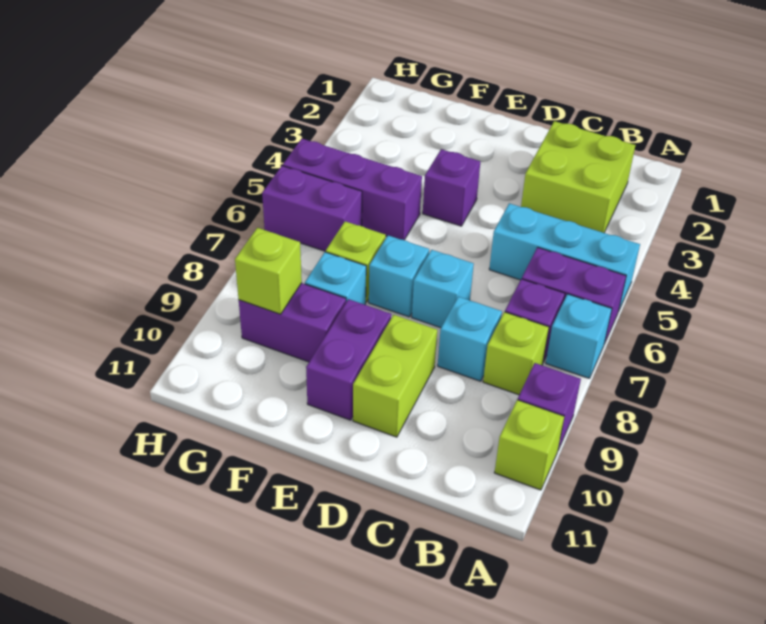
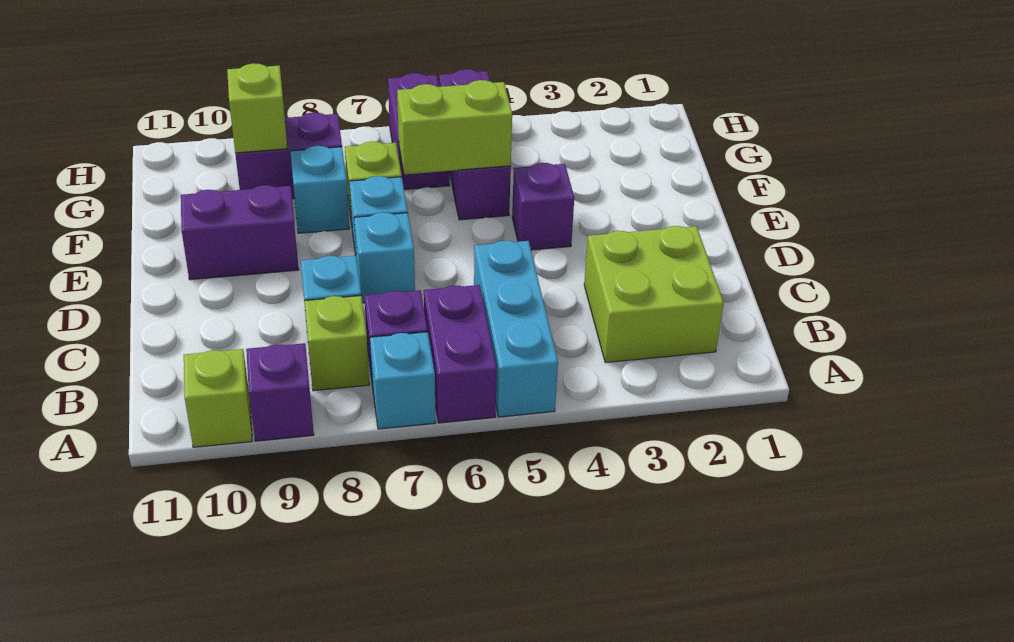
lime brick D9:D10 level 1 -> lime brick F5:F6 level 2
purple brick F9:G9 level 1 -> purple brick G8:G9 level 1

